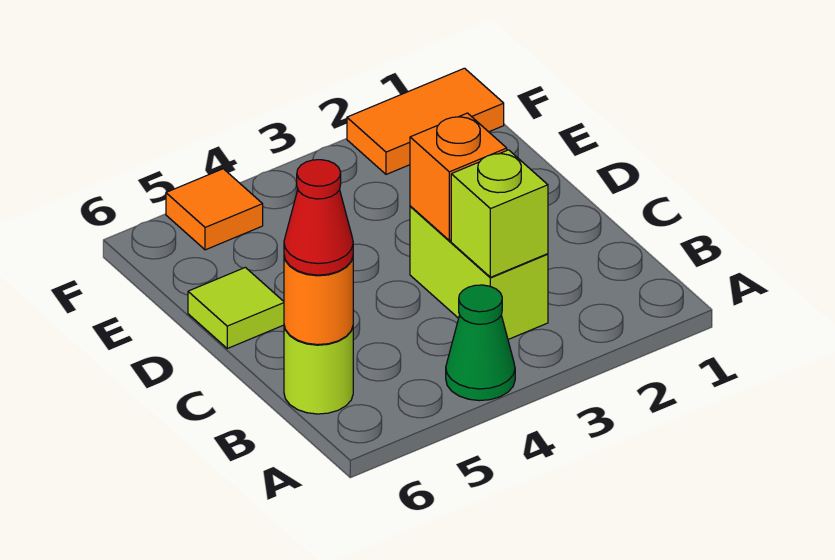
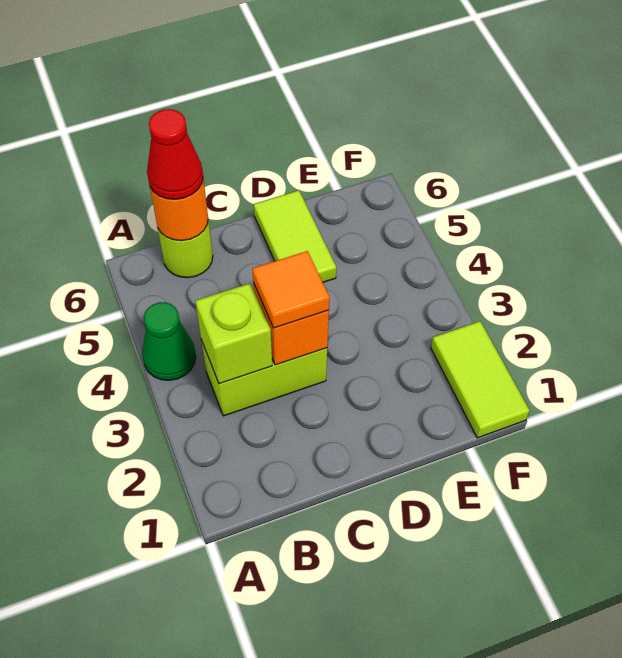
lime tile D6 level 1 -> lime tile D5:D6 level 1
orange tile F1:F2 level 1 -> lime tile F1:F2 level 1
orange tile F5 level 1 -> orange tile C3 level 3

